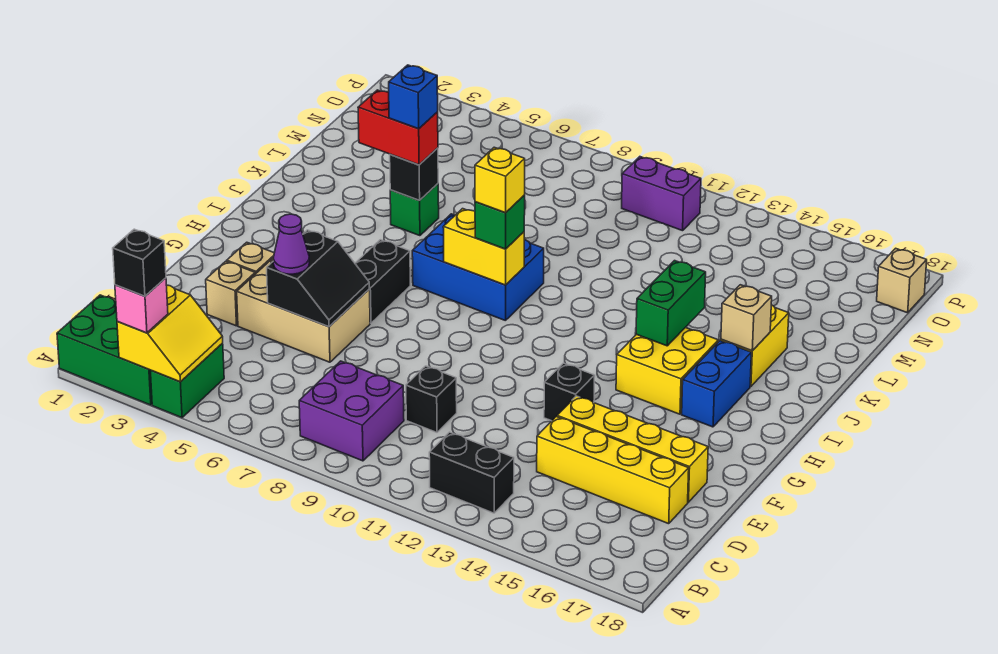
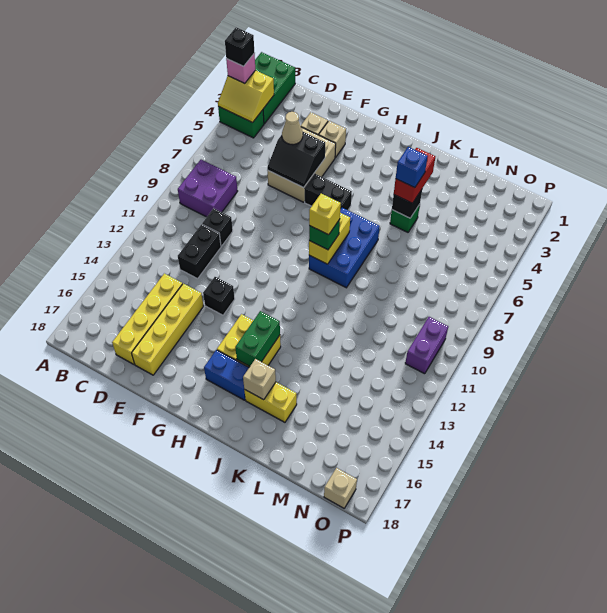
black brick B12:B13 level 1 -> black brick D11:D12 level 1
purple cone E5 level 3 -> tan cone E5 level 3
green brick I14:J14 level 2 -> green brick I14:I15 level 2

